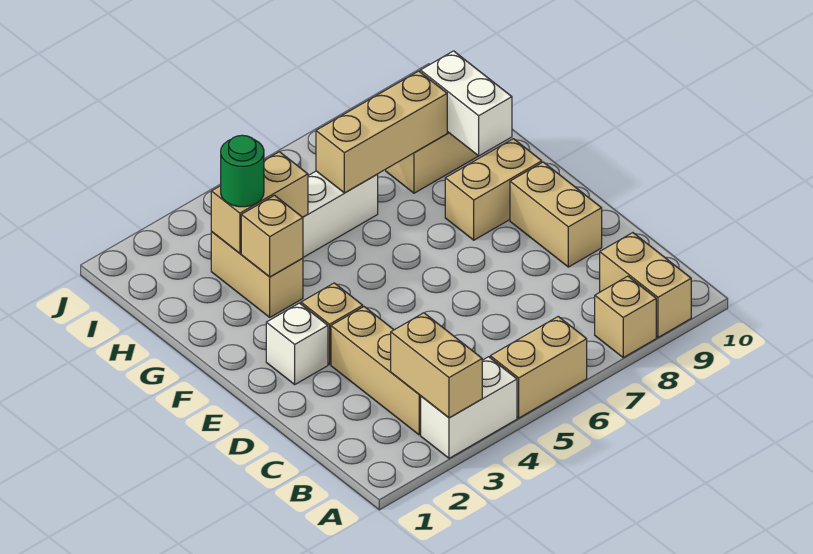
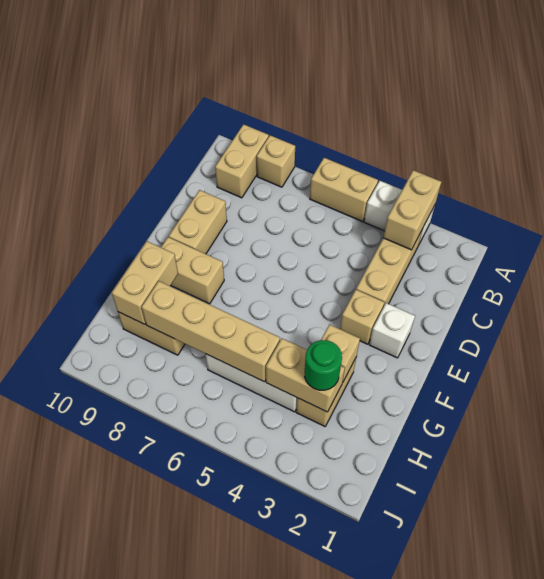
white brick G9:H9 level 2 -> tan brick G9:H9 level 2
tan brick H6:H8 level 2 -> tan brick H5:H8 level 2

